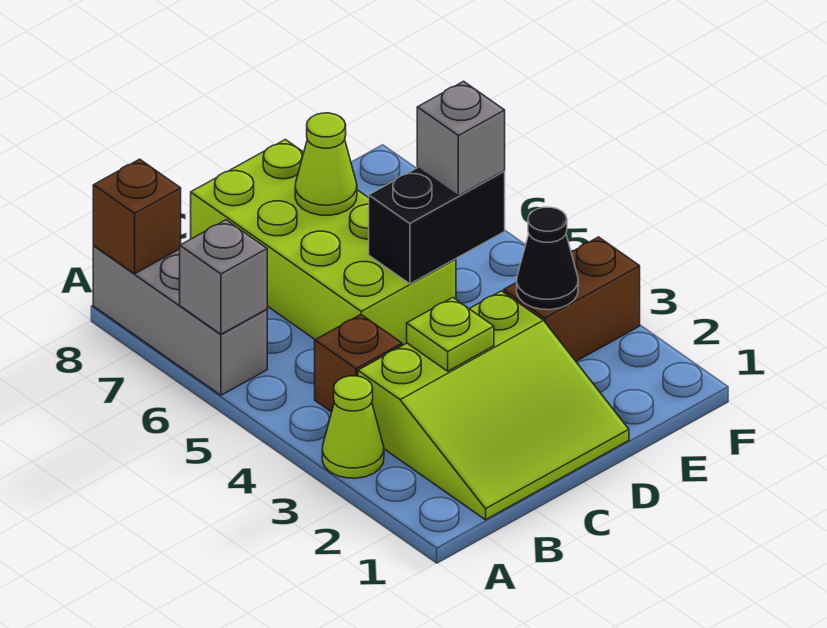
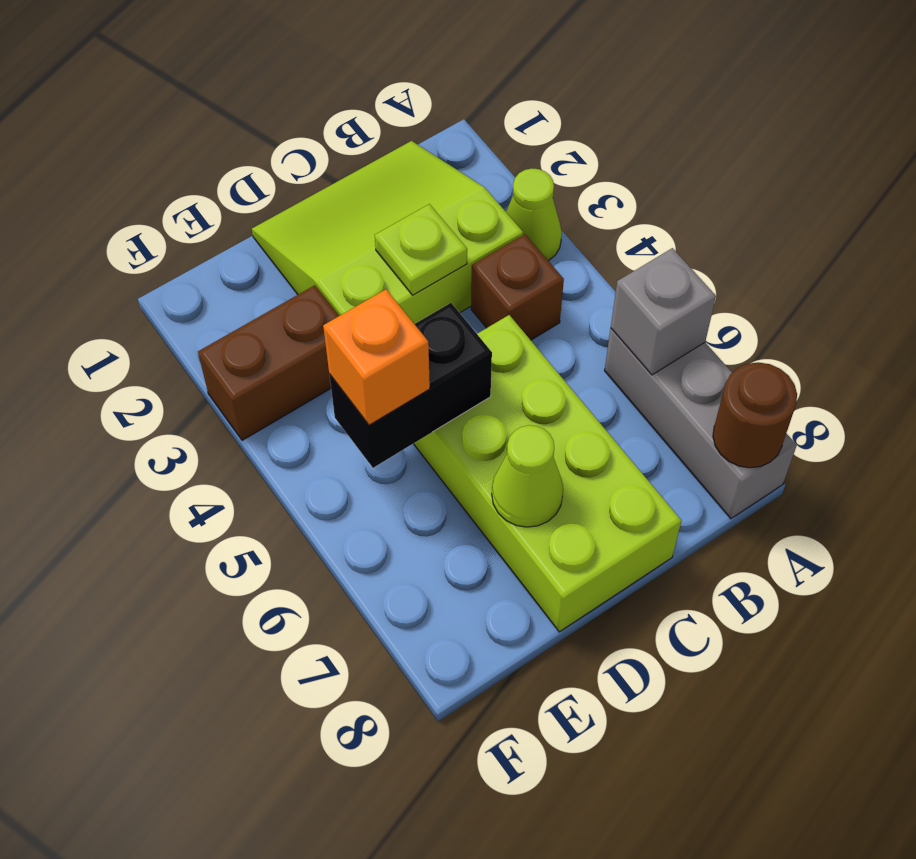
brown brick A8 level 2 -> brown round brick A8 level 2
black cone E3 level 2 -> none
grey brick E5 level 3 -> orange brick E5 level 3

